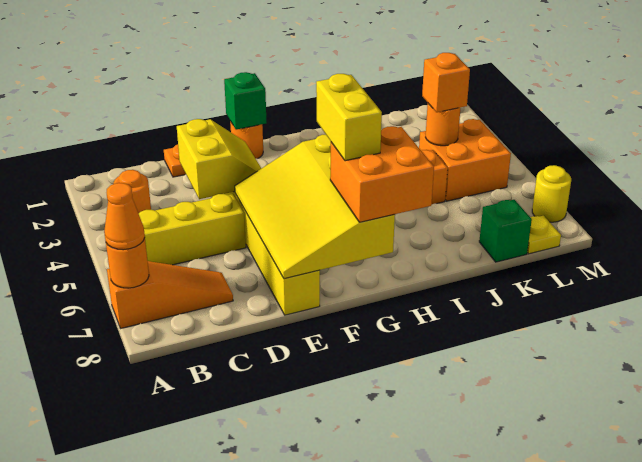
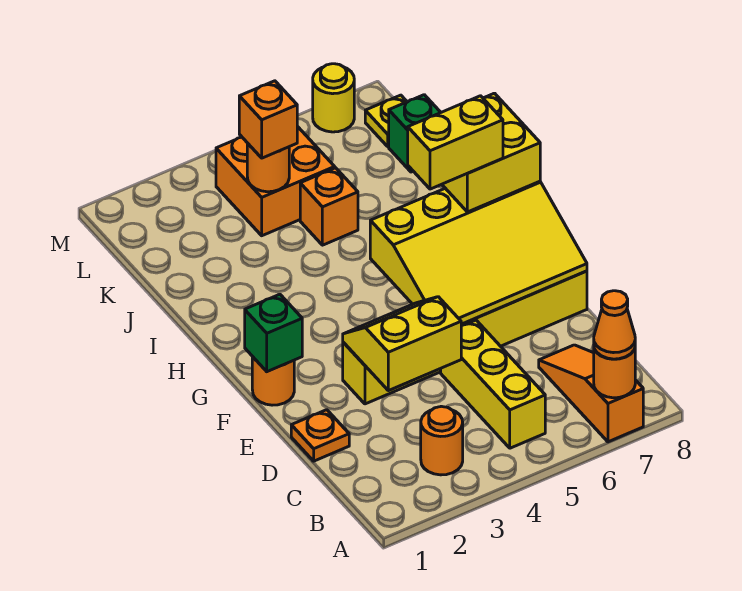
orange brick G7:H8 level 3 -> yellow brick G7:H8 level 3

